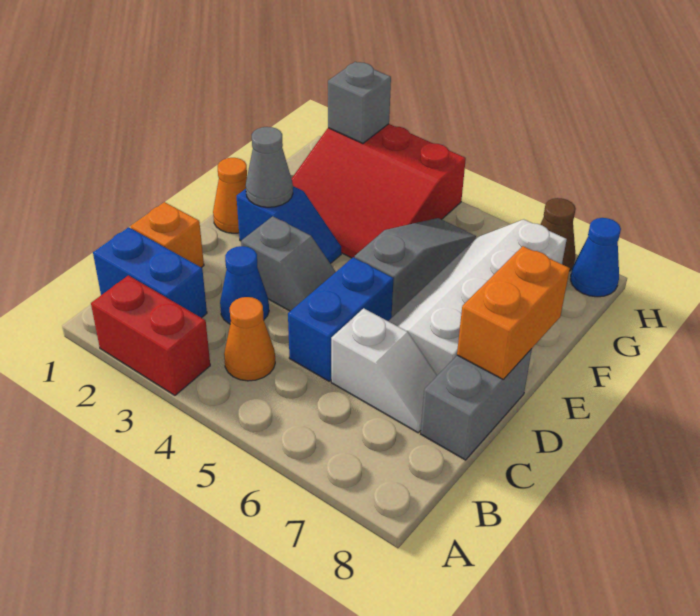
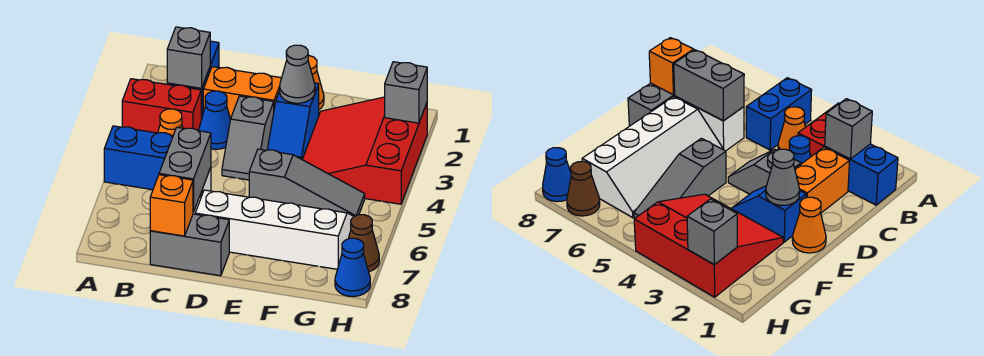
red brick A2:A3 level 1 -> red brick A3:B3 level 1
none -> grey brick B2 level 2
orange brick C1 level 1 -> orange brick C8 level 2
blue brick C5:D5 level 1 -> blue brick A5:B5 level 1
none -> grey brick C6:C7 level 2
orange brick D8:E8 level 2 -> orange brick C2:D2 level 1

